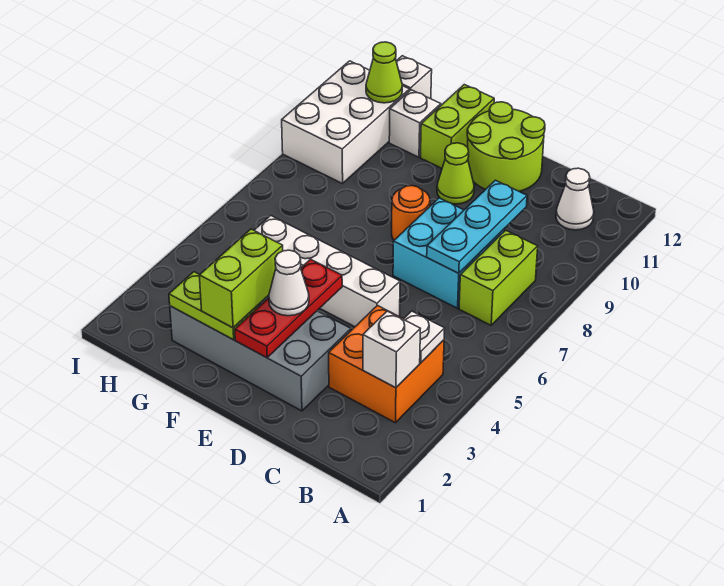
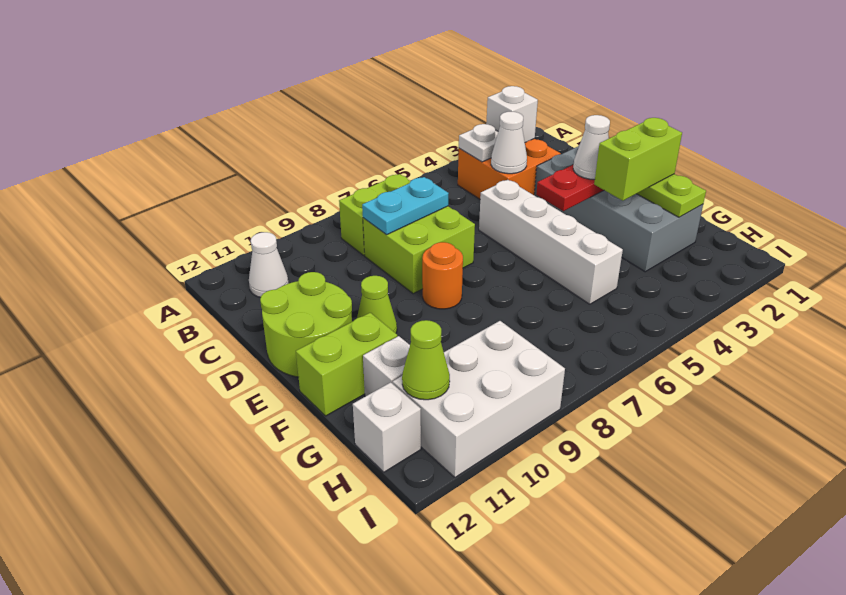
none -> white cone C4 level 2
cyan brick C7:D8 level 1 -> lime brick C7:D8 level 1
cyan plate C7:C9 level 2 -> cyan plate C7:C8 level 2

